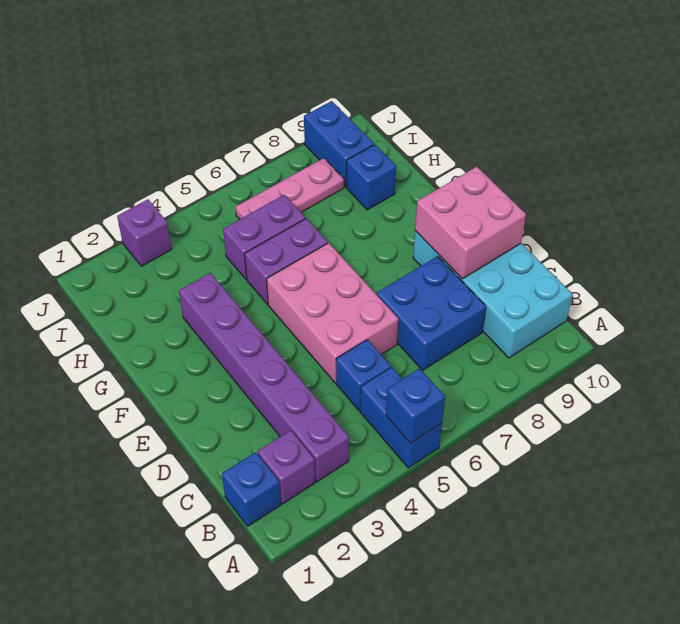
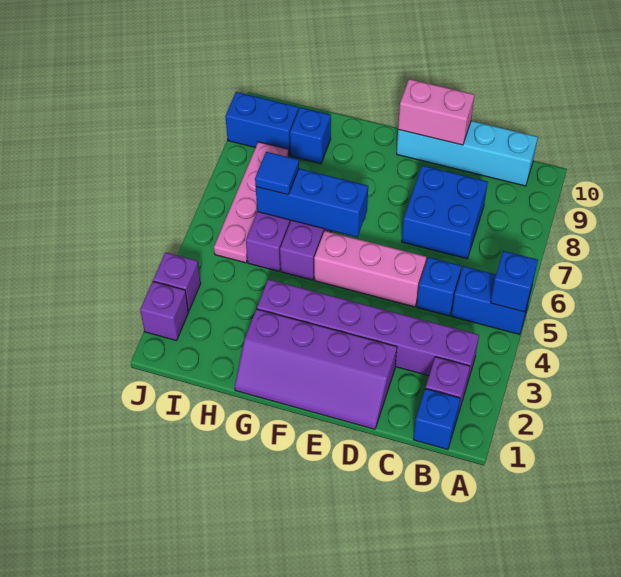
cyan brick B9:E10 level 1 -> cyan brick B10:E10 level 1
none -> purple slope D1:G2 level 1 top 2
pink brick D5:F6 level 1 -> pink brick D5:F5 level 1
pink brick D9:E10 level 2 -> pink brick D10:E10 level 2
none -> blue brick F6:H6 level 2
none -> blue tile H6 level 3
pink plate I6:I8 level 1 -> pink plate I5:I8 level 1
none -> purple brick J2 level 1

